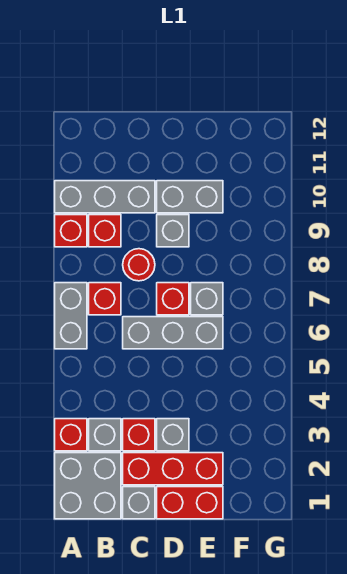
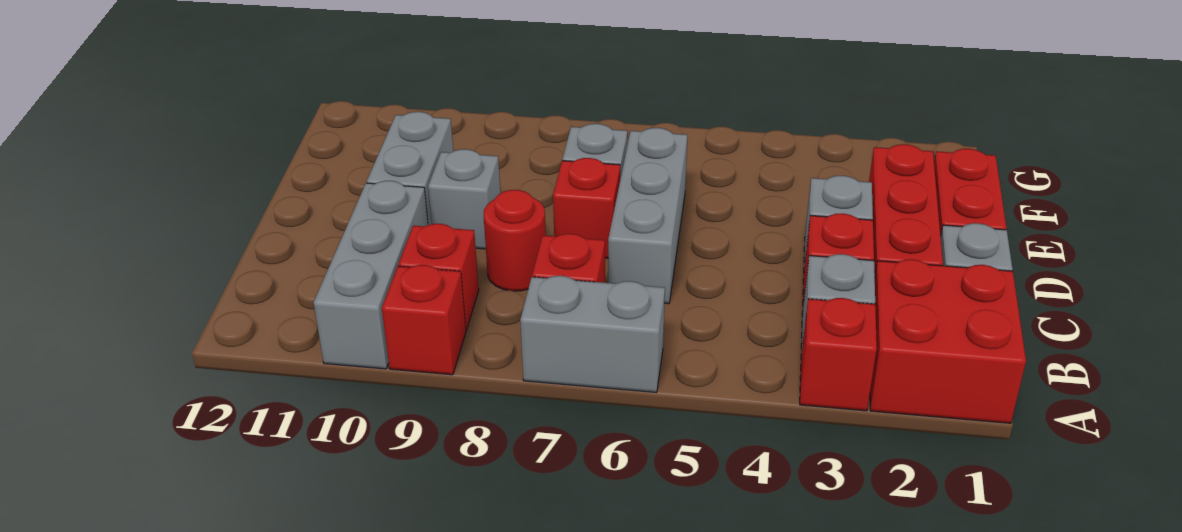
grey brick A1:B2 level 1 -> red brick A1:B2 level 1

